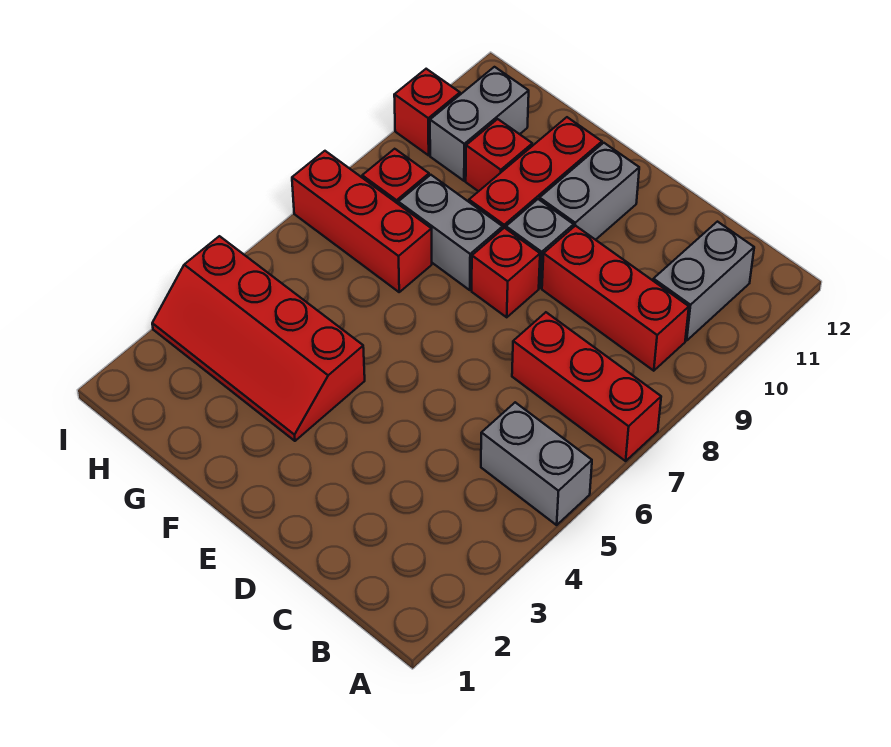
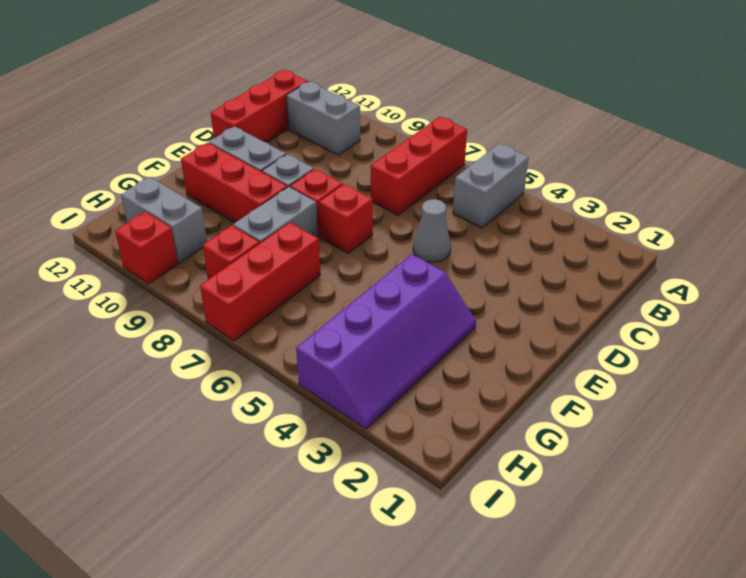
red brick B9:D9 level 1 -> red brick B12:D12 level 1
none -> grey cone D5 level 1
red slope F3:I4 level 1 top 4 -> purple slope F3:I4 level 1 top 4
red brick G10 level 1 -> red brick E7 level 1

